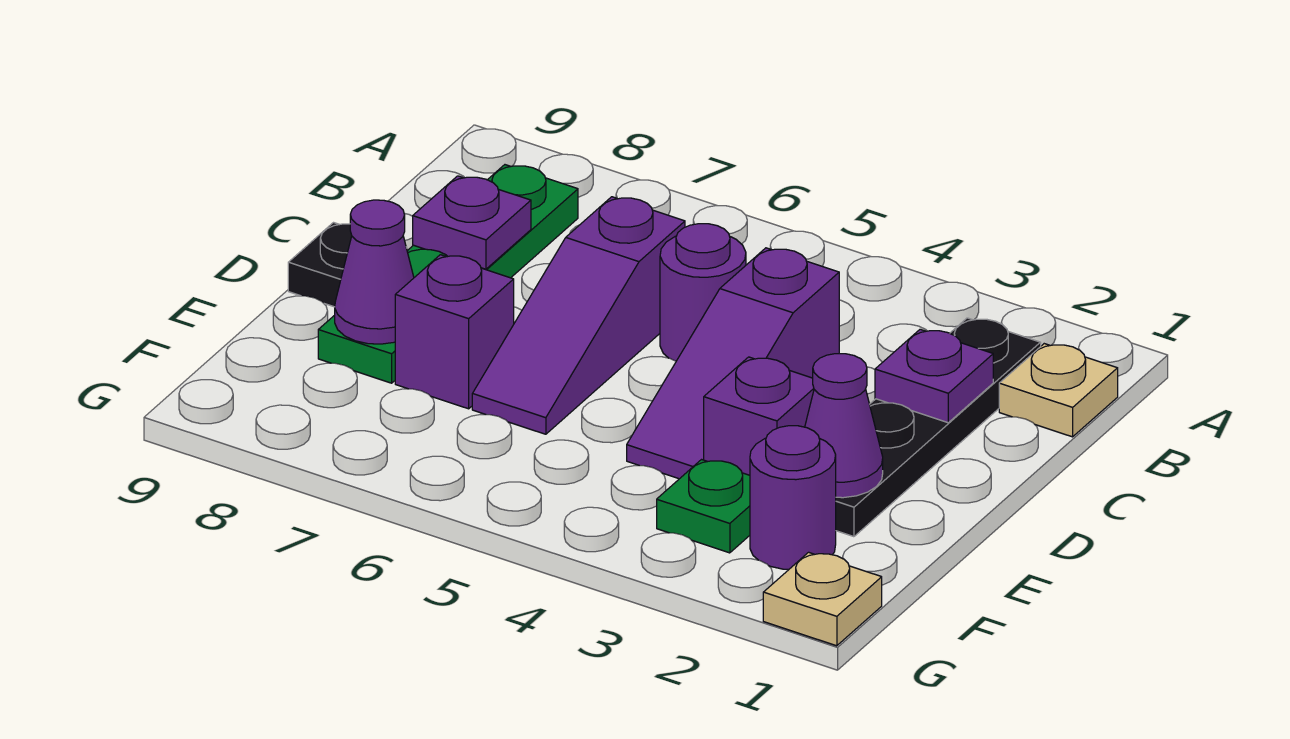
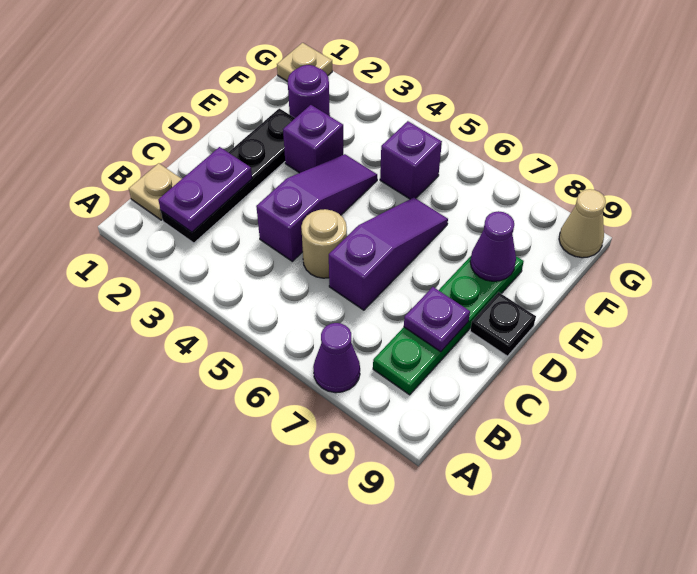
purple plate C2 level 2 -> purple plate B2:C2 level 2
purple round brick C5 level 1 -> tan round brick C5 level 1
purple cone E2 level 2 -> purple cone A7 level 1
purple brick E7 level 1 -> purple brick F5 level 1
green plate F3 level 1 -> none
none -> tan cone G9 level 1

